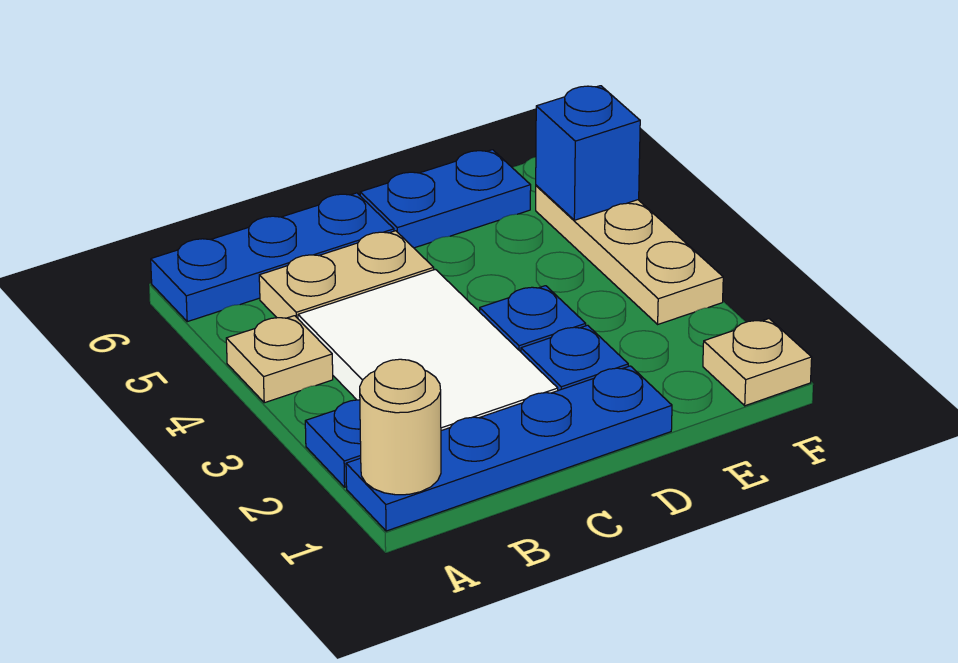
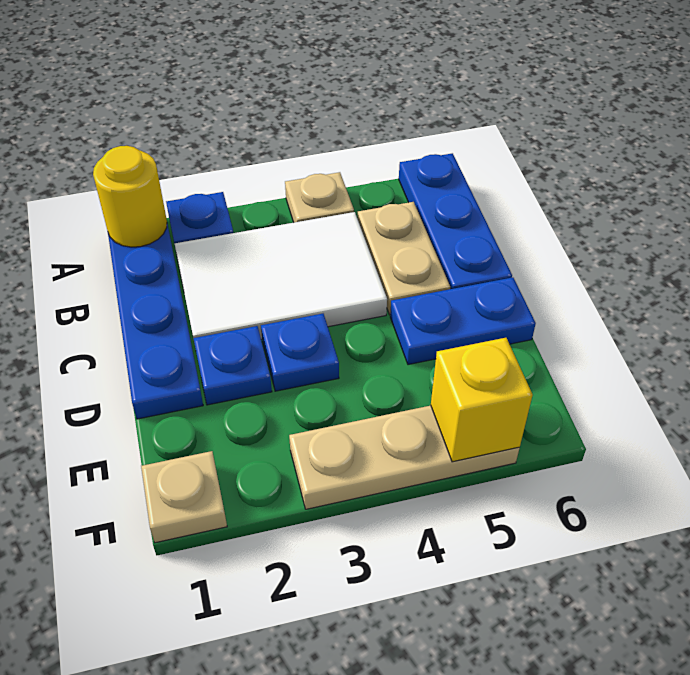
tan round brick A1 level 2 -> yellow round brick A1 level 2
blue plate D6:E6 level 1 -> blue plate D5:D6 level 1
blue brick F5 level 2 -> yellow brick F5 level 2

